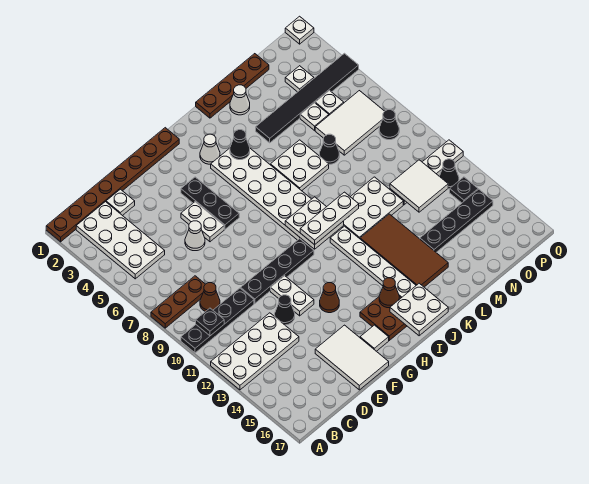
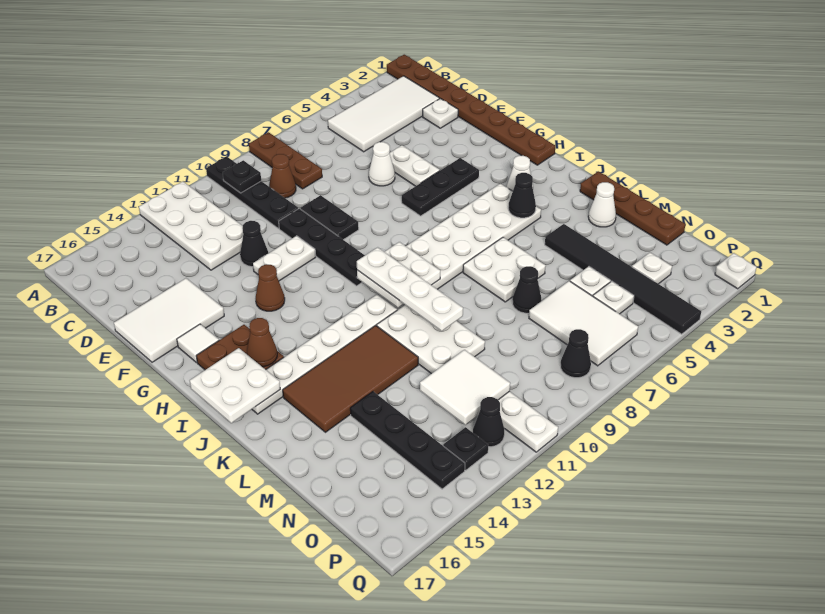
white plate B2:C5 level 1 -> white tile B2:C5 level 1
none -> black plate E9:F9 level 1
white plate F5:F6 level 1 -> white plate E5:F5 level 1
white plate I10:K10 level 3 -> white plate I10:L10 level 3

